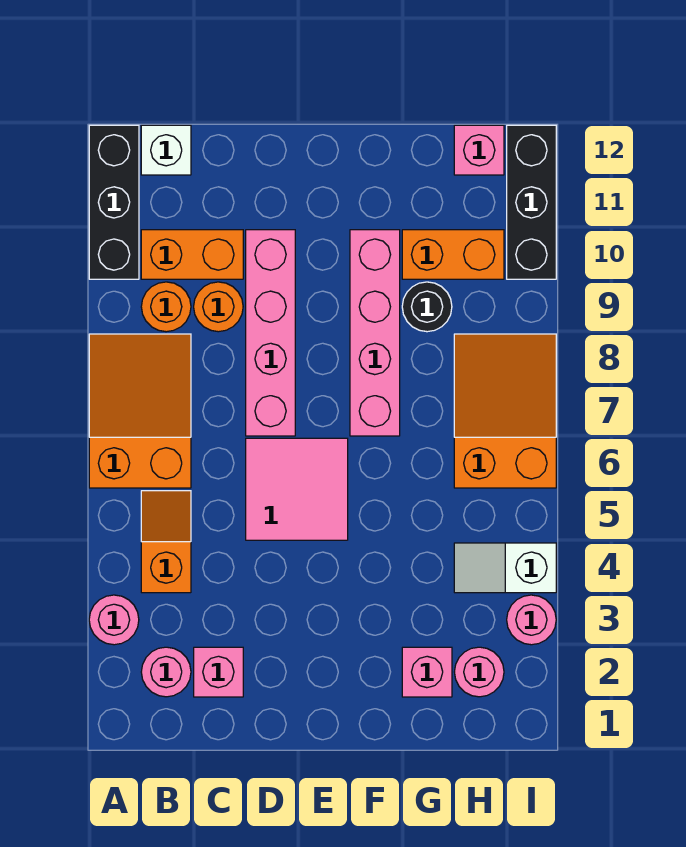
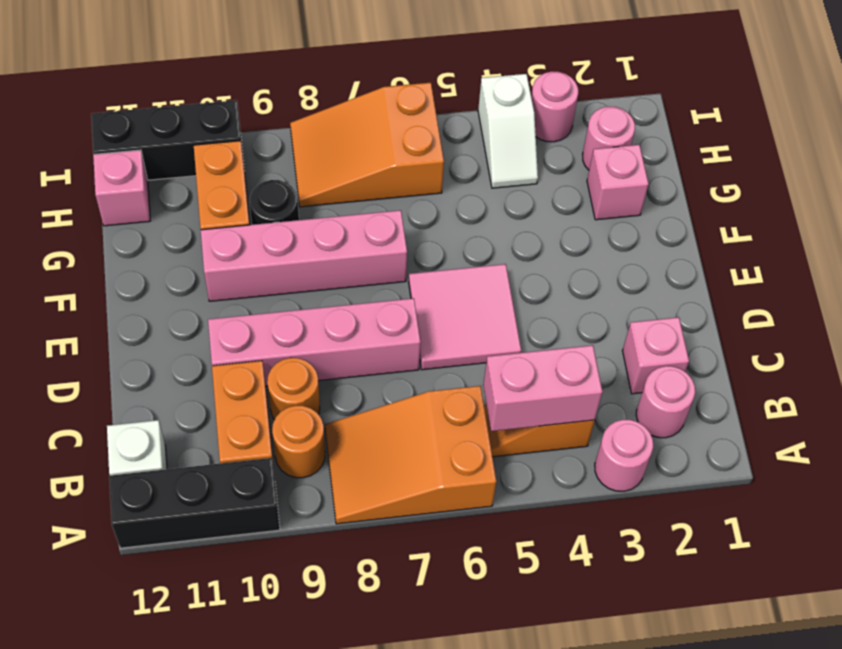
none -> pink brick B4:B5 level 2

